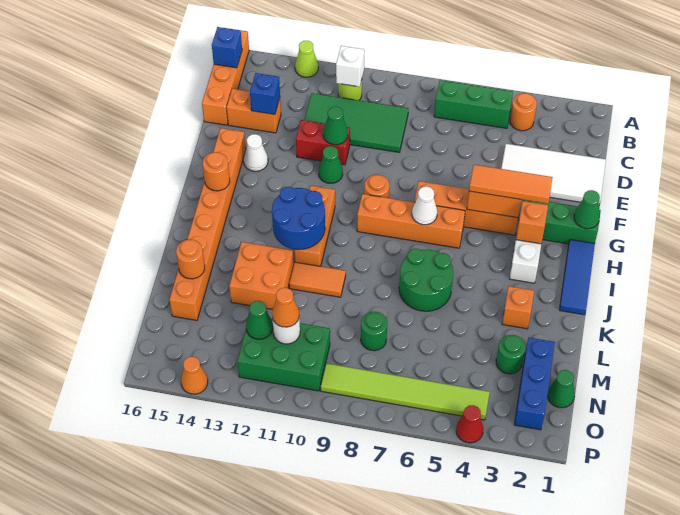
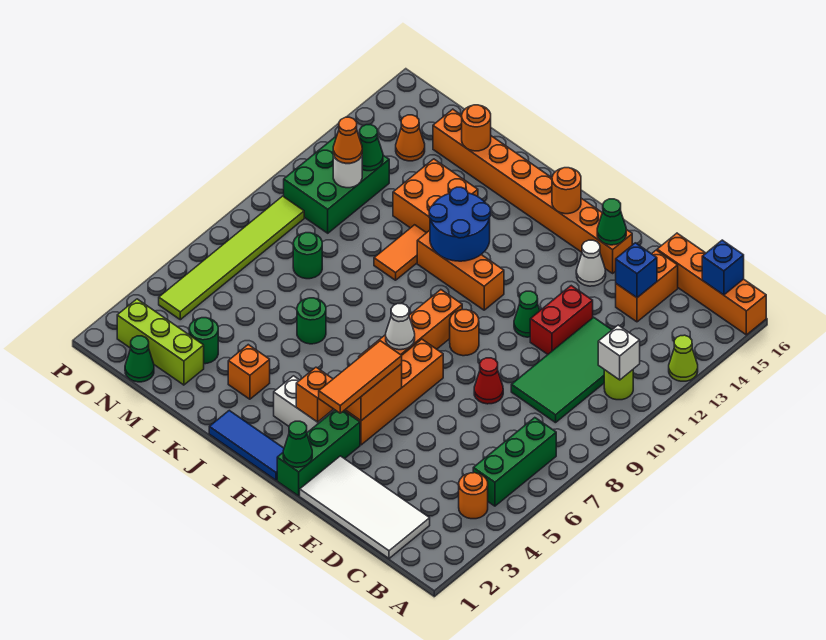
white tile D1:E4 level 1 -> white tile C1:F2 level 1
green cone E11 level 2 -> green cone F15 level 2
green round brick J6:K7 level 1 -> green round brick K6 level 1
blue brick M2:O2 level 1 -> lime brick M2:O2 level 1
red cone P4 level 1 -> red cone E8 level 1
orange cone P14 level 1 -> orange cone N14 level 1

